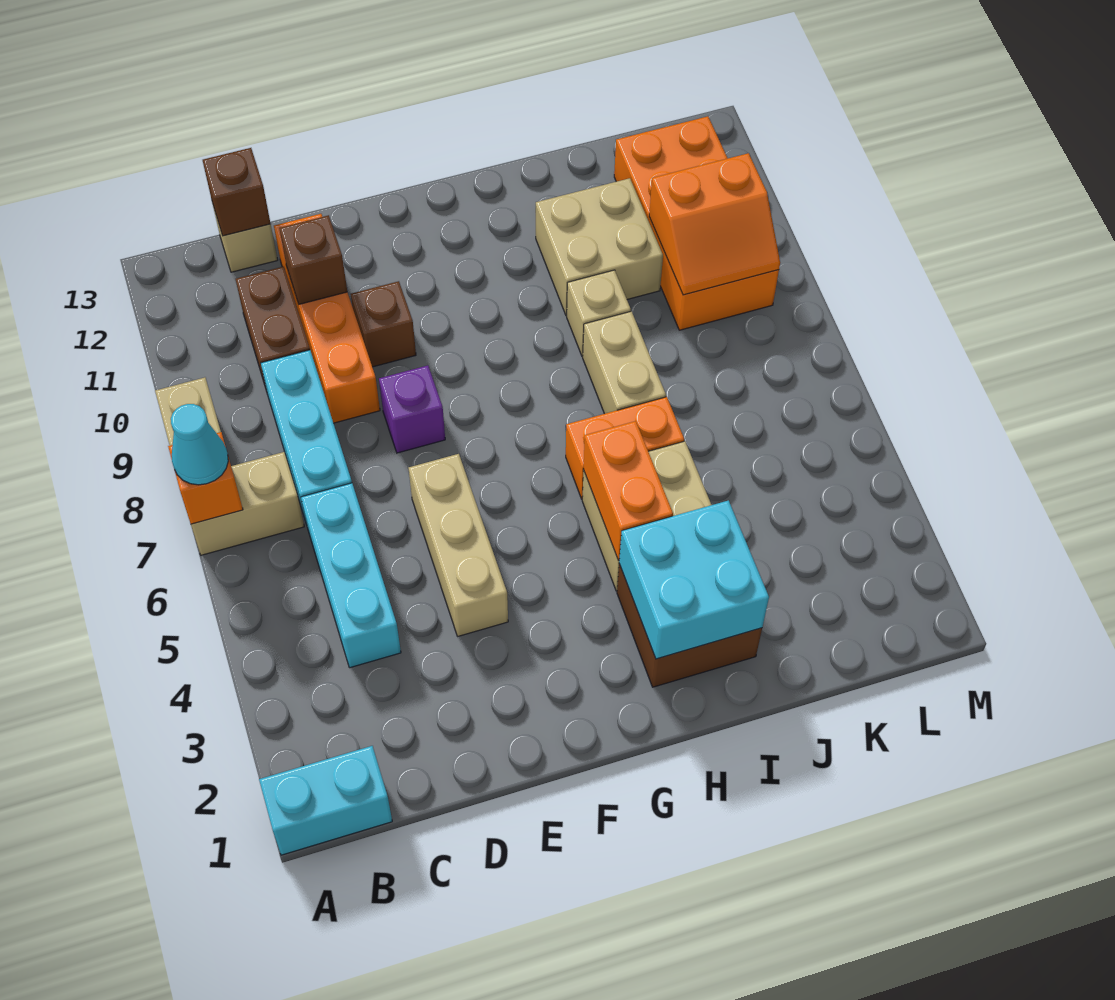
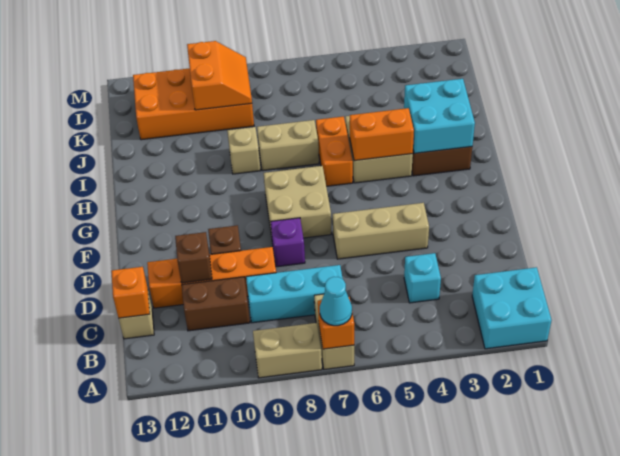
cyan brick A1:B1 level 1 -> cyan brick A1:B2 level 1
cyan brick C4:C6 level 1 -> cyan brick C4 level 1
brown brick C13 level 2 -> orange brick C13 level 2
tan brick I10:J11 level 1 -> tan brick F7:G8 level 1

